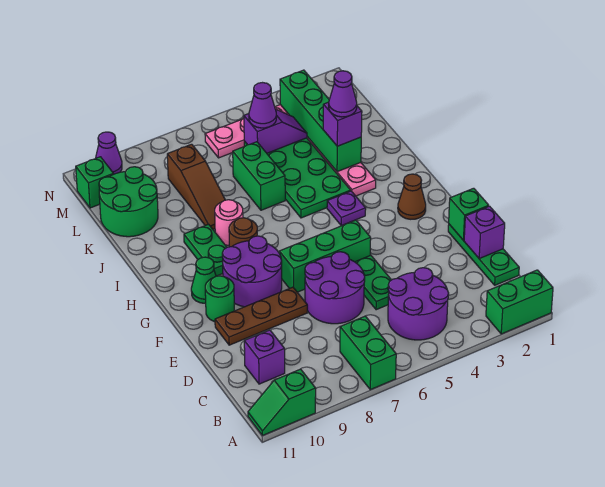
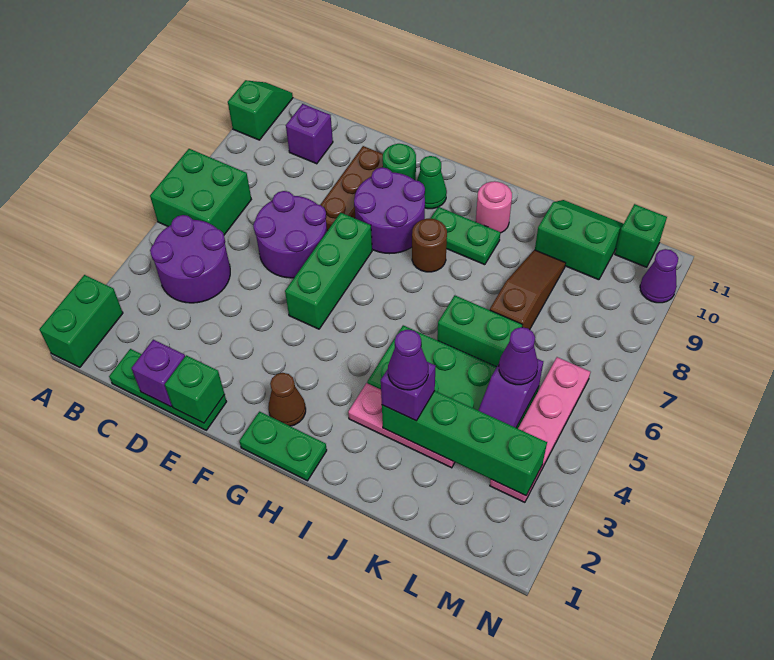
green brick A7:B7 level 1 -> green brick A6:B7 level 1
green plate D5:E5 level 1 -> green plate G1:H1 level 1
purple plate H4 level 1 -> none
pink round brick I8 level 1 -> pink round brick I10 level 1
brown slope J8:L8 level 1 top L -> brown slope K7:K9 level 1 top 7
green round brick K10:L11 level 1 -> green slope K10:L11 level 1 top 10

